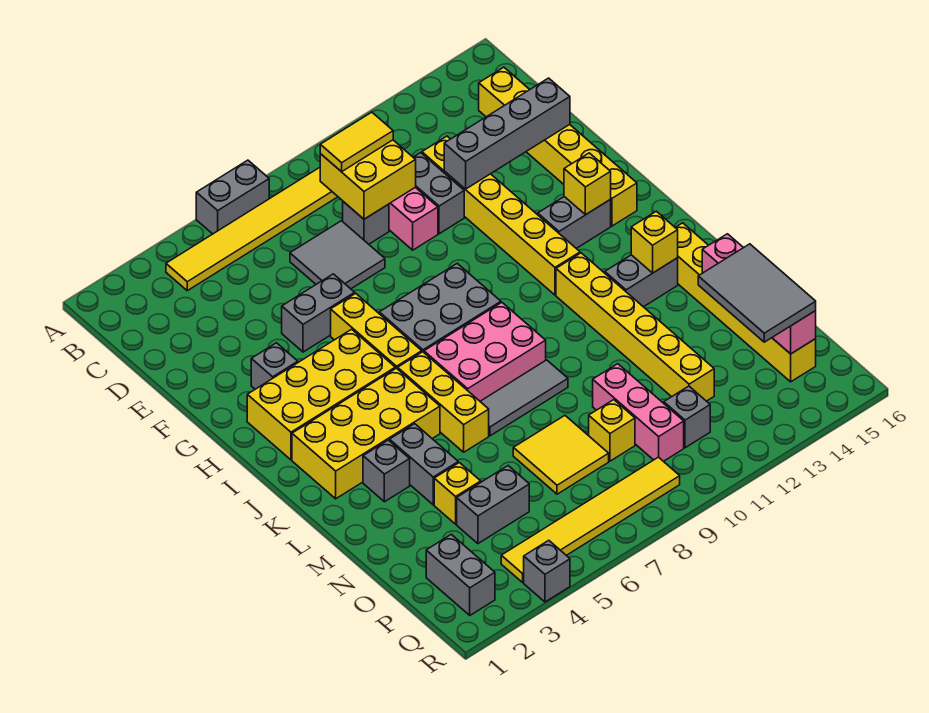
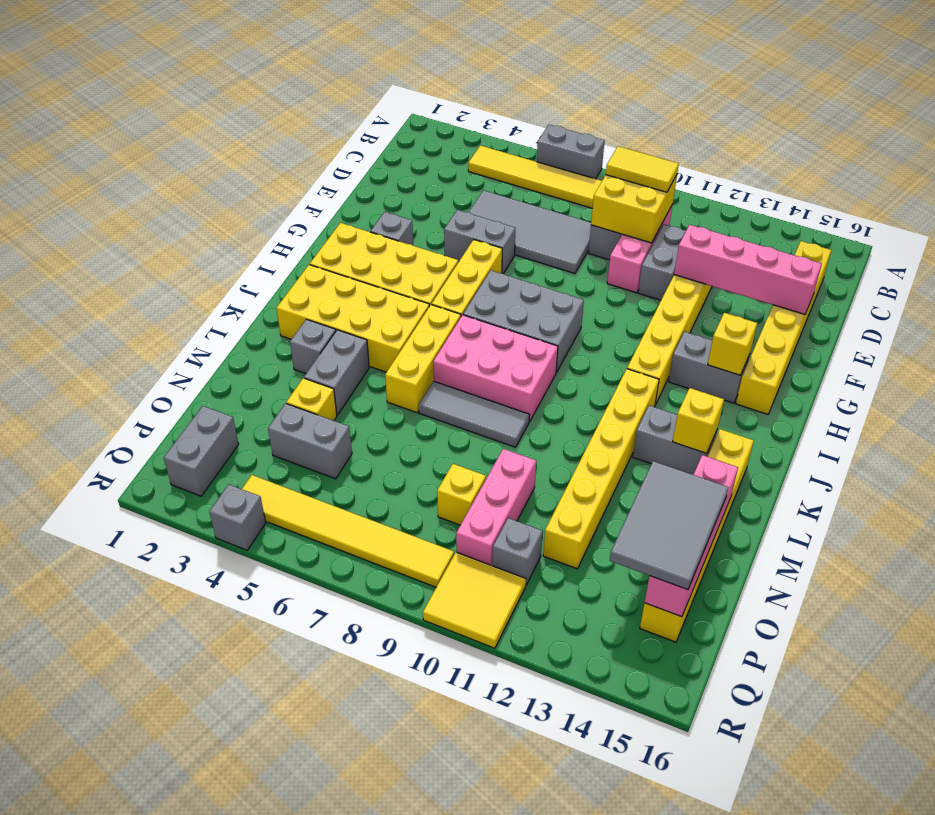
grey tile D7:E8 level 1 -> grey tile D5:E8 level 1
grey brick E12:E15 level 2 -> pink brick E12:E15 level 2
yellow tile N7:O8 level 1 -> yellow tile Q10:R11 level 1

